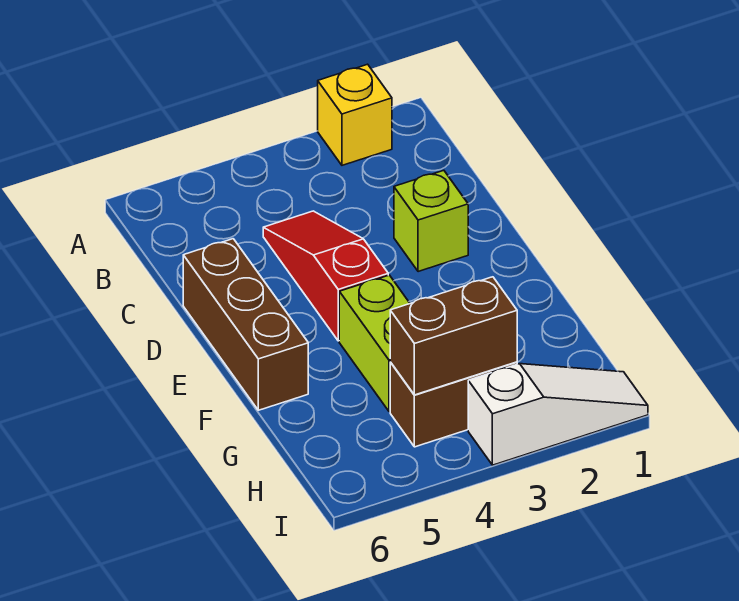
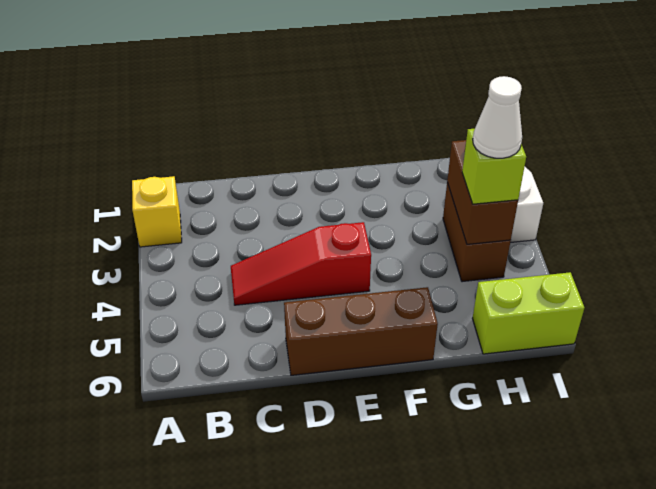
lime brick D2 level 1 -> lime brick H4 level 3
lime brick F4:G4 level 1 -> lime brick H6:I6 level 1
none -> white cone H4 level 4

